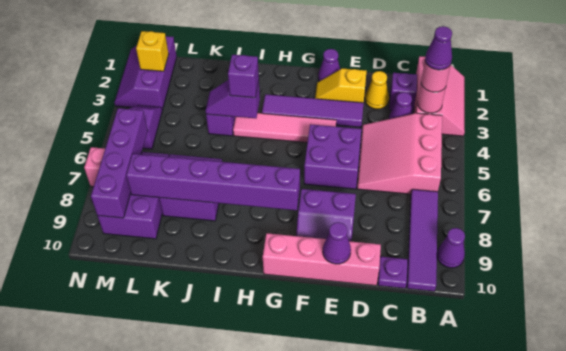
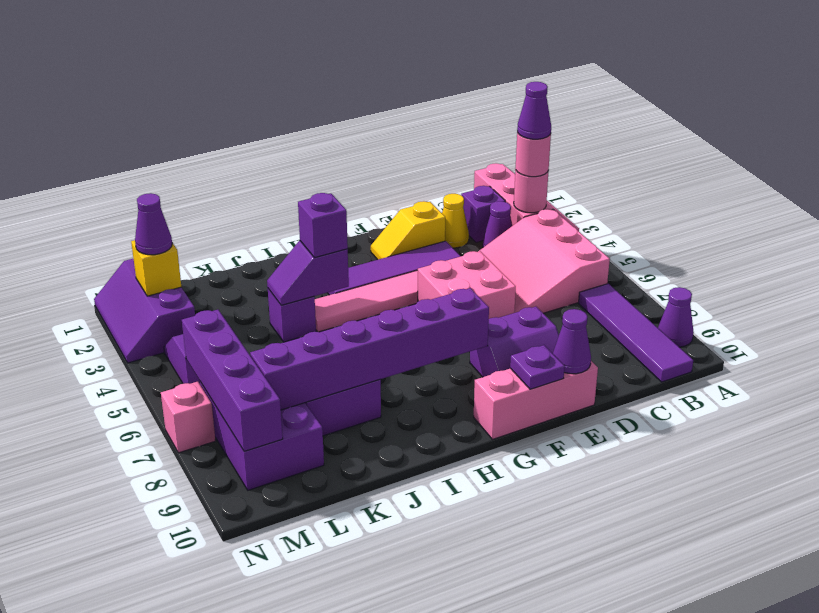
purple plate C10 level 1 -> purple plate F10 level 2
pink brick D10:G10 level 1 -> pink brick E10:G10 level 1
purple brick E5:F6 level 1 -> pink brick E5:F6 level 1
purple cone F1 level 1 -> purple cone M2 level 3

